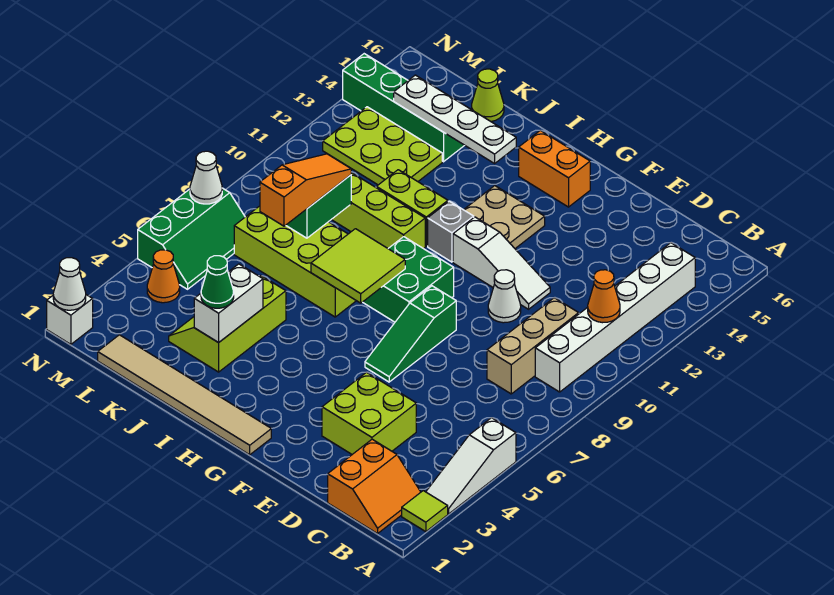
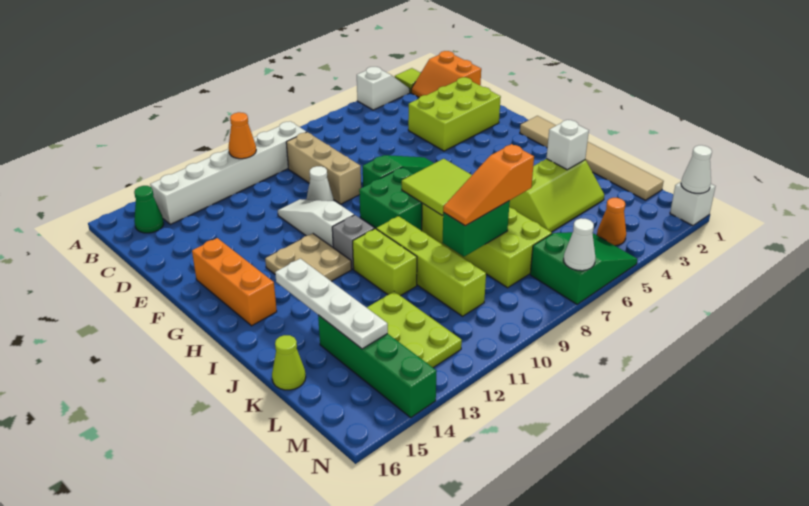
white slope A3:A5 level 1 top 5 -> white slope A3:A4 level 1 top 4
orange slope B1:C2 level 1 top C -> orange slope B1:C2 level 1 top 1
tan brick C8:C10 level 1 -> tan brick C9:E9 level 1
lime brick D3:E4 level 1 -> lime brick D2:E4 level 1
orange brick G15:H15 level 1 -> orange brick F15:H15 level 1
white brick J3:J4 level 2 -> white brick J3 level 2
green cone J3 level 3 -> green cone B15 level 1
green slope M5:N7 level 1 top N -> green slope M5:N7 level 1 top 7

